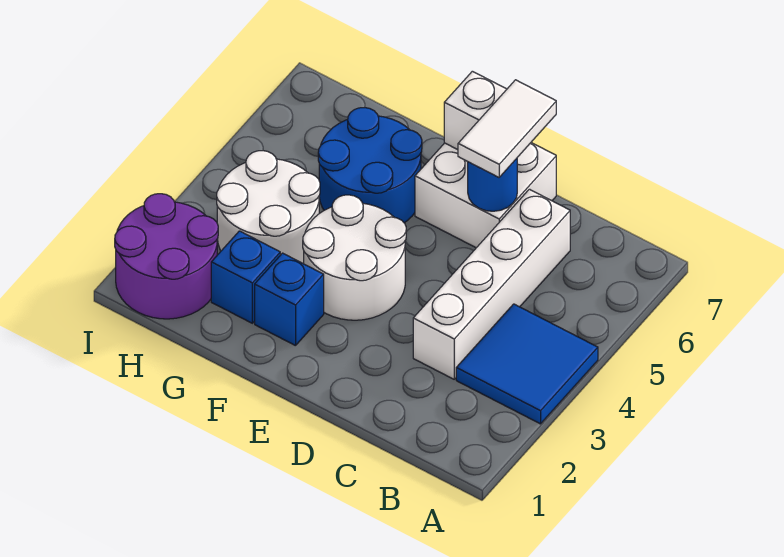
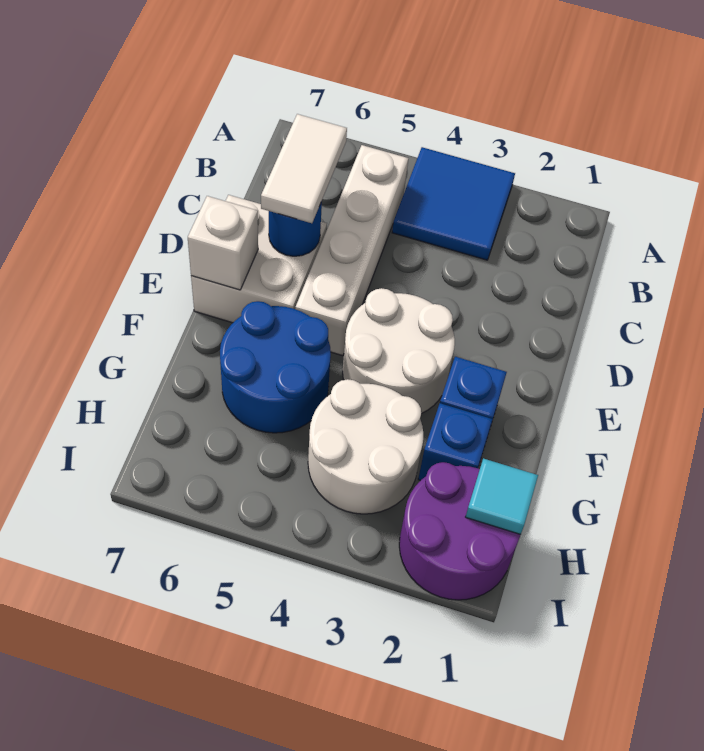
white brick C3:C6 level 1 -> white brick B5:E5 level 1
white tile D6:D7 level 3 -> white tile C6:D6 level 3
none -> cyan tile H1 level 2

